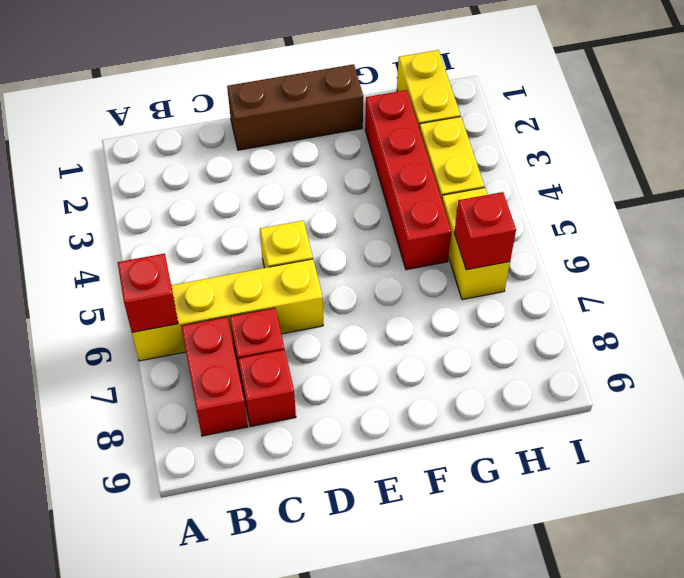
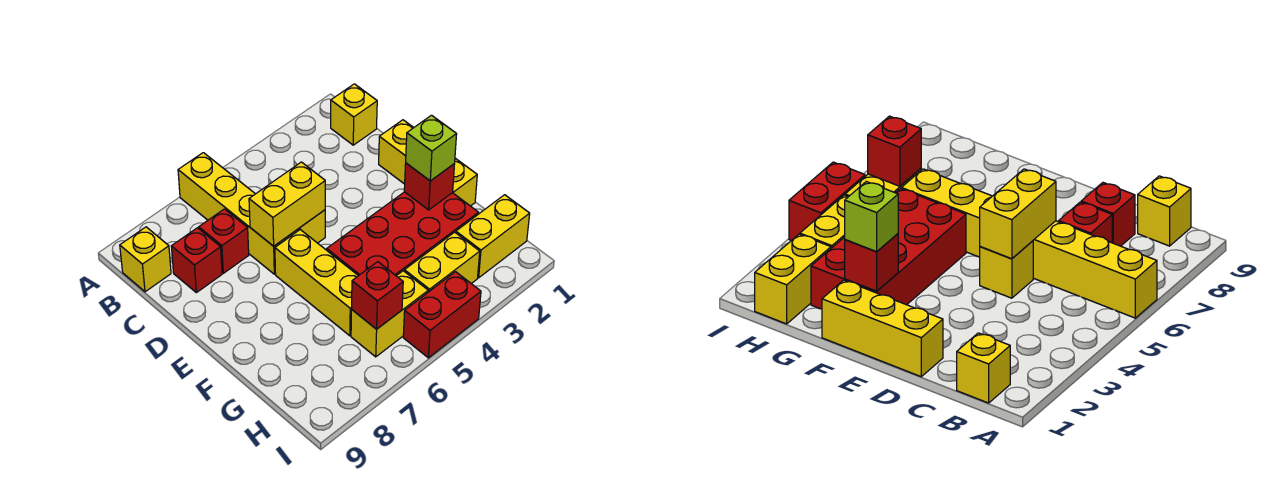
red brick A6 level 2 -> red brick F2 level 2
none -> yellow brick B1 level 1
red brick B7:B8 level 1 -> red brick I4:I5 level 1
none -> yellow brick B9 level 1
brown brick D1:F1 level 1 -> yellow brick D1:F1 level 1
none -> yellow brick D5:D6 level 2
none -> yellow brick E6:G6 level 1
none -> lime brick F2 level 3
red brick G2:G5 level 1 -> red brick F2:G5 level 1

